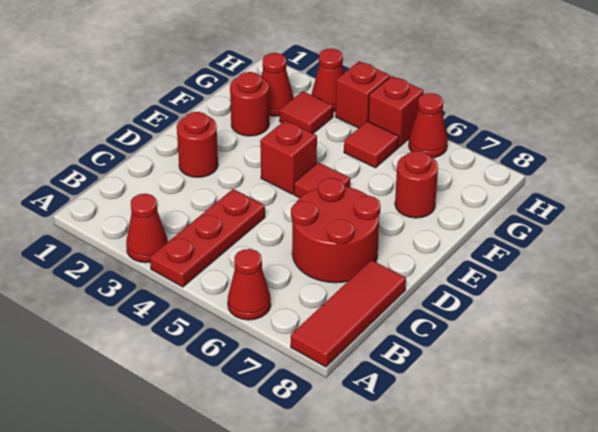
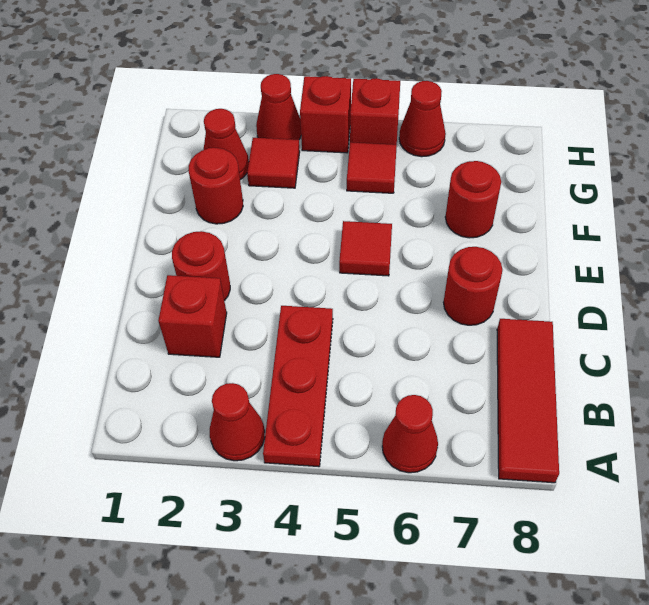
red round brick C6:D7 level 1 -> red round brick D7 level 1
red brick E4 level 1 -> red brick C2 level 1

